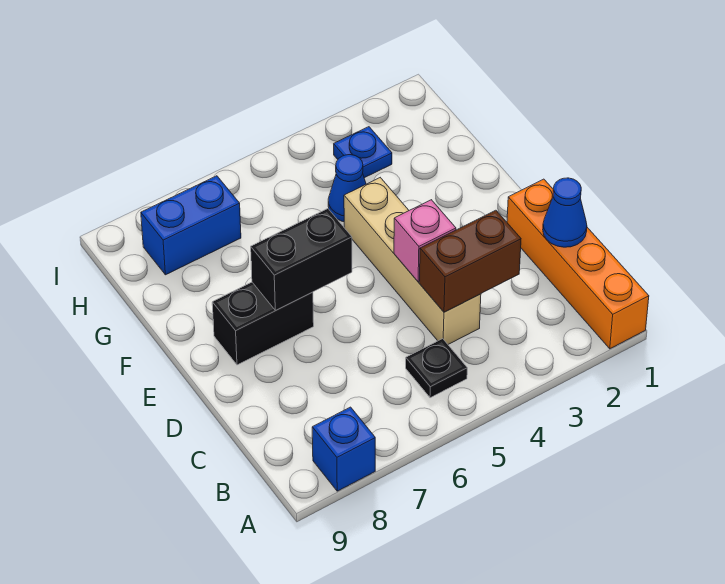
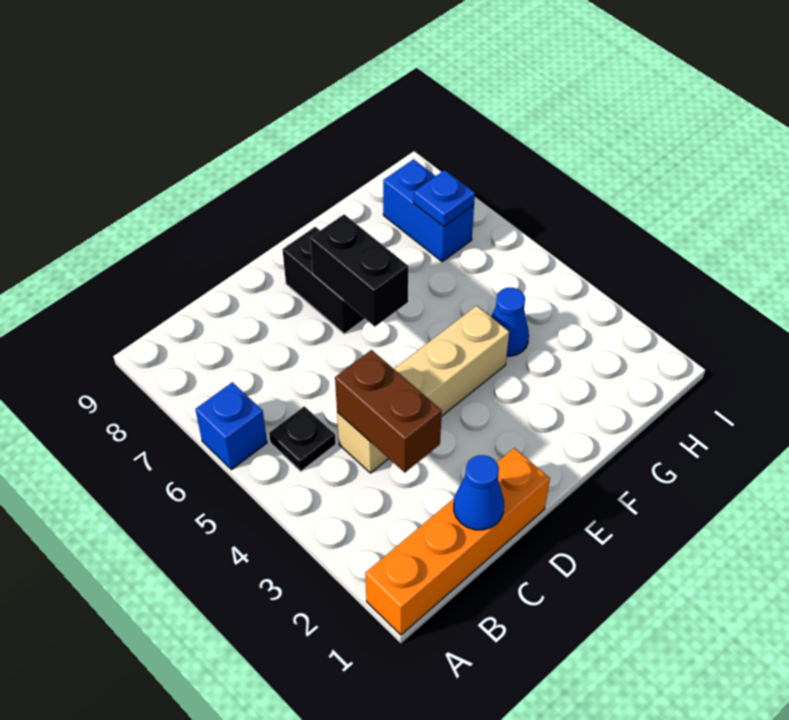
blue brick A8 level 1 -> blue brick A6 level 1
pink brick D4 level 2 -> none
blue plate H3 level 1 -> blue plate H7 level 2

